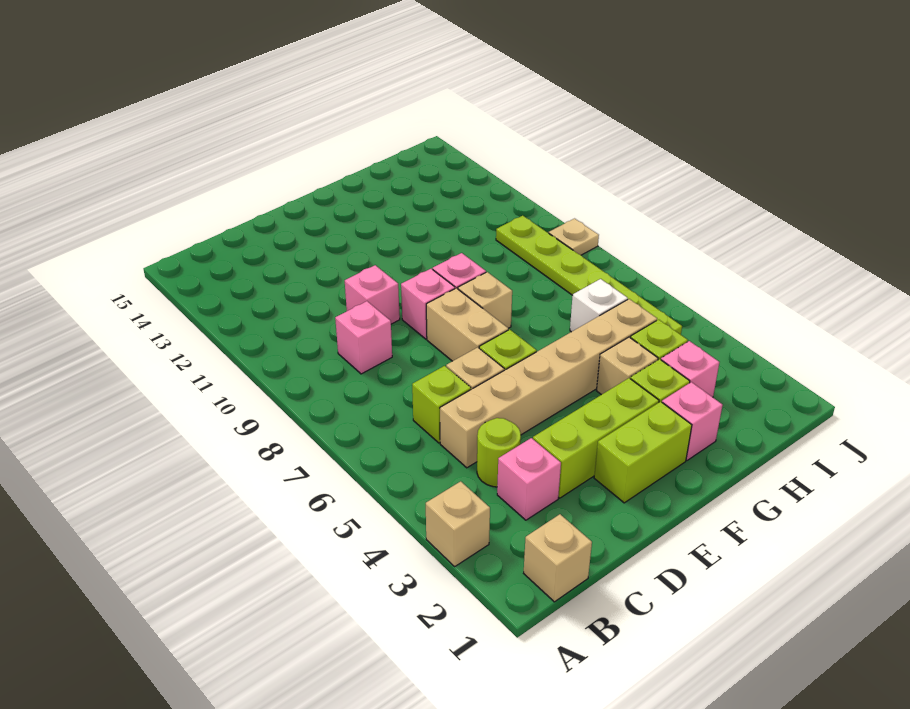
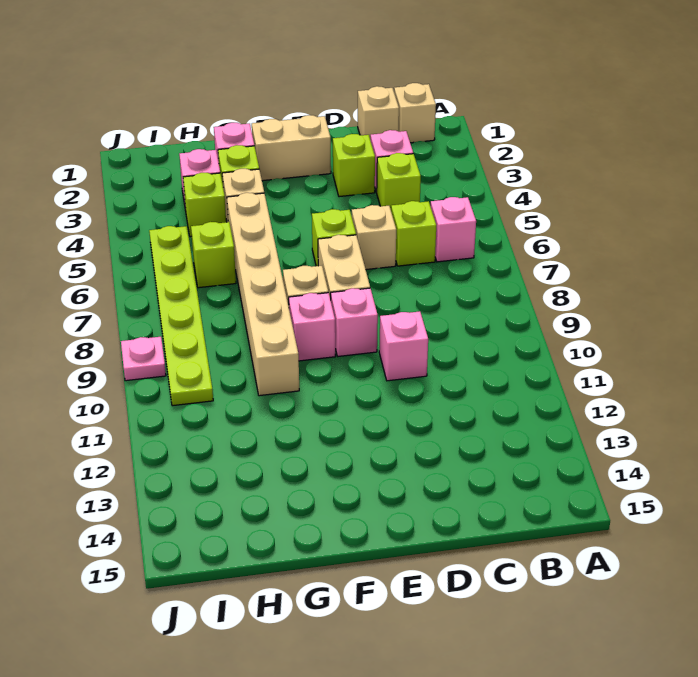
tan brick A3 level 1 -> tan brick C1 level 1
lime round brick C4 level 1 -> lime brick C4 level 1
tan brick C5:H5 level 1 -> tan brick G5:G10 level 1
pink brick C9 level 1 -> pink brick B6 level 1
lime brick D3:F3 level 1 -> lime brick D3 level 1
lime brick E2:F2 level 1 -> tan brick E2:F2 level 1
white brick H6 level 1 -> lime brick H6 level 1
tan plate J9 level 1 -> pink plate J9 level 1

